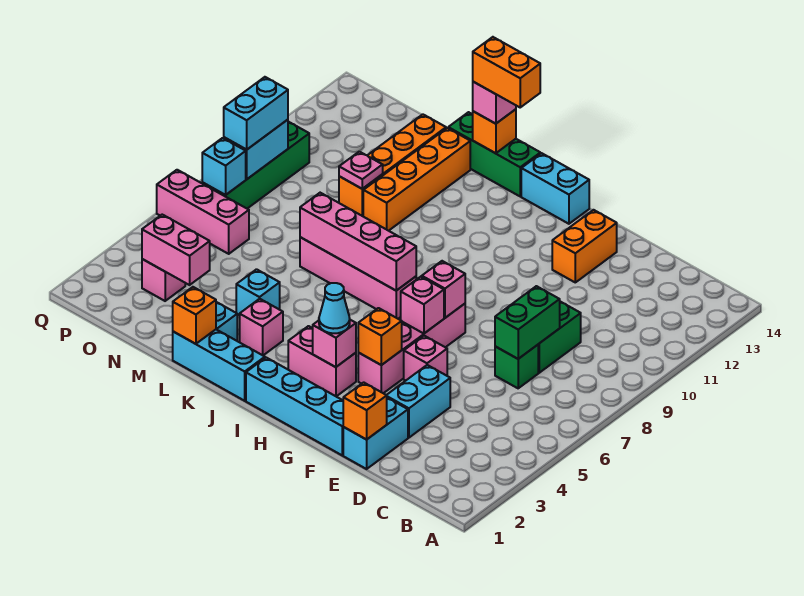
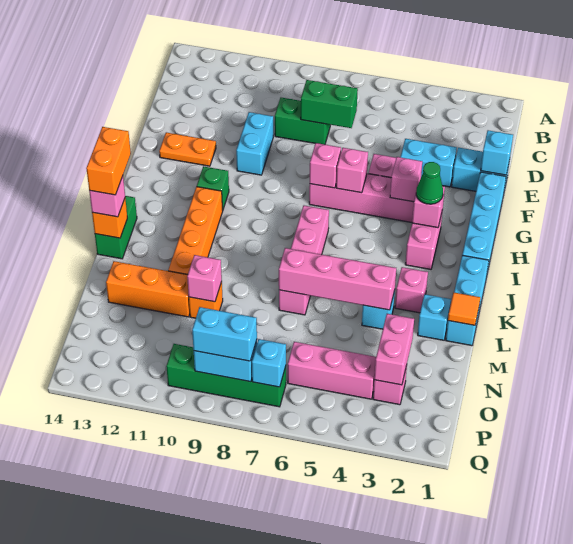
green brick D7 level 1 -> green brick H11 level 1
orange brick E1 level 2 -> cyan brick E1 level 2
orange brick F12:F13 level 1 -> orange plate F12:F13 level 1
orange brick G4 level 2 -> pink brick G4 level 2
cyan cone H3 level 3 -> green cone H3 level 3
cyan brick H14:I14 level 1 -> cyan brick E10:F10 level 1
pink brick I7:L7 level 2 -> pink brick L4:L7 level 2
green brick J14:L14 level 1 -> green brick J14:K14 level 1
orange brick L1 level 2 -> orange tile L1 level 2
orange brick L10:L13 level 1 -> orange brick I11:L11 level 1
pink plate M10 level 2 -> pink brick M10 level 2
pink brick O6:Q6 level 1 -> pink brick O4:O6 level 1

